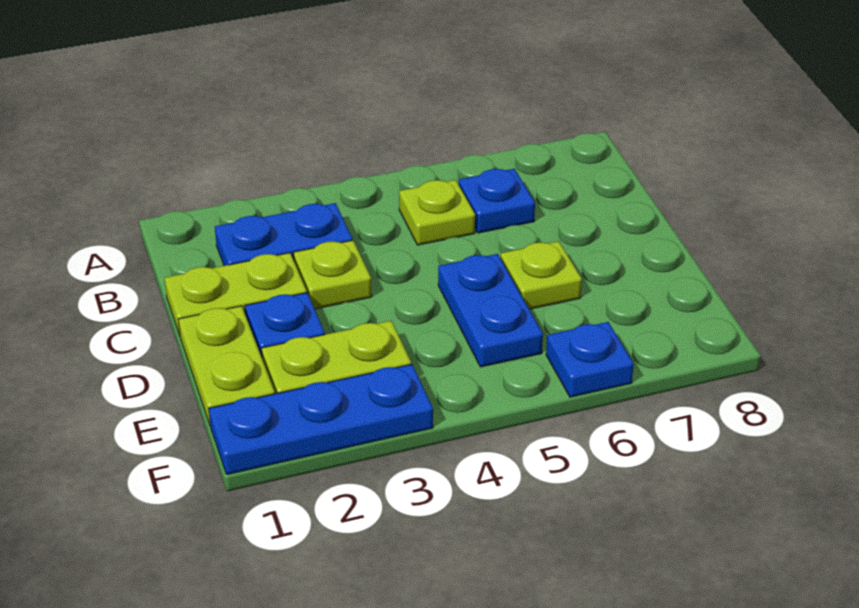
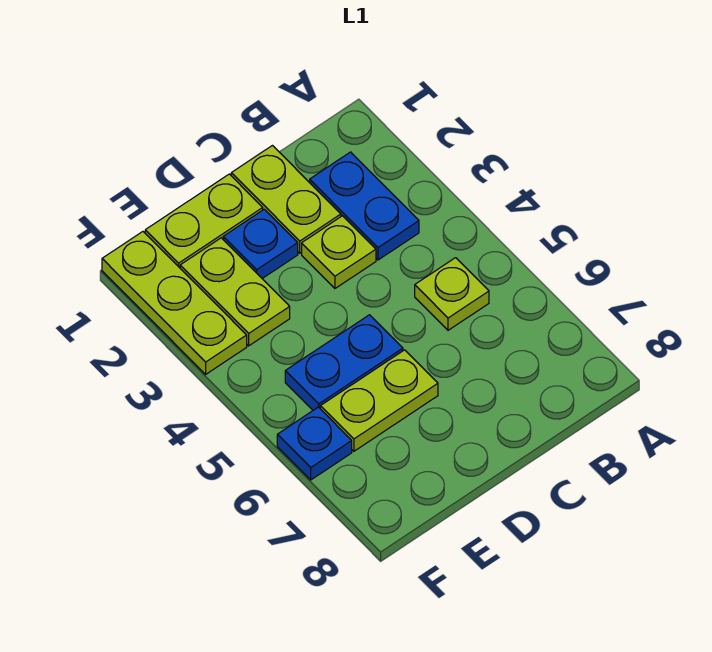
blue plate B6 level 1 -> none
lime plate D6 level 1 -> lime plate D6:E6 level 1
blue plate F1:F3 level 1 -> lime plate F1:F3 level 1

